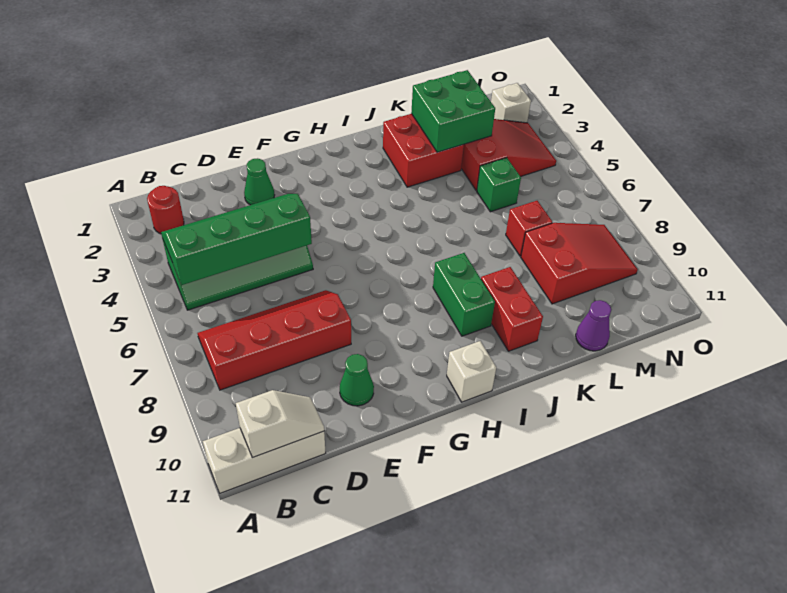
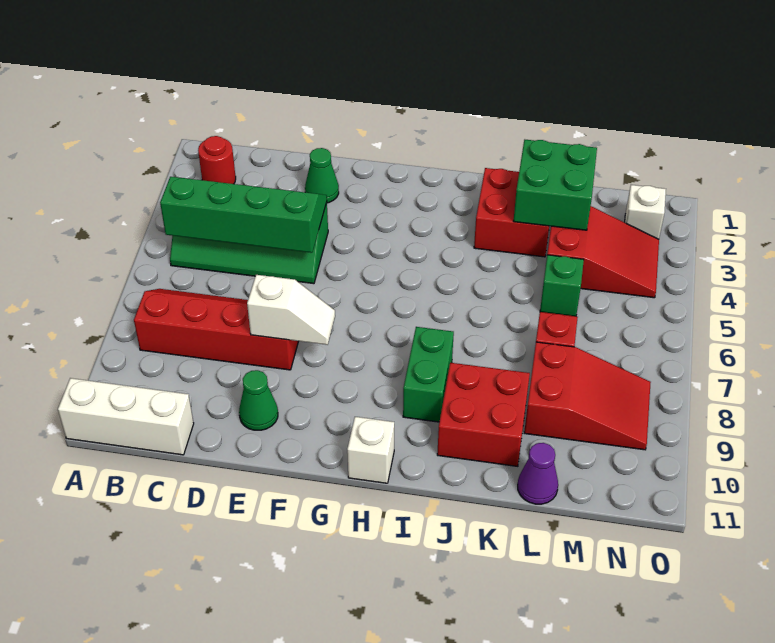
white slope B11:C11 level 2 top B -> white slope E8:F8 level 2 top E
red brick J9:J10 level 1 -> red brick J9:K10 level 1

